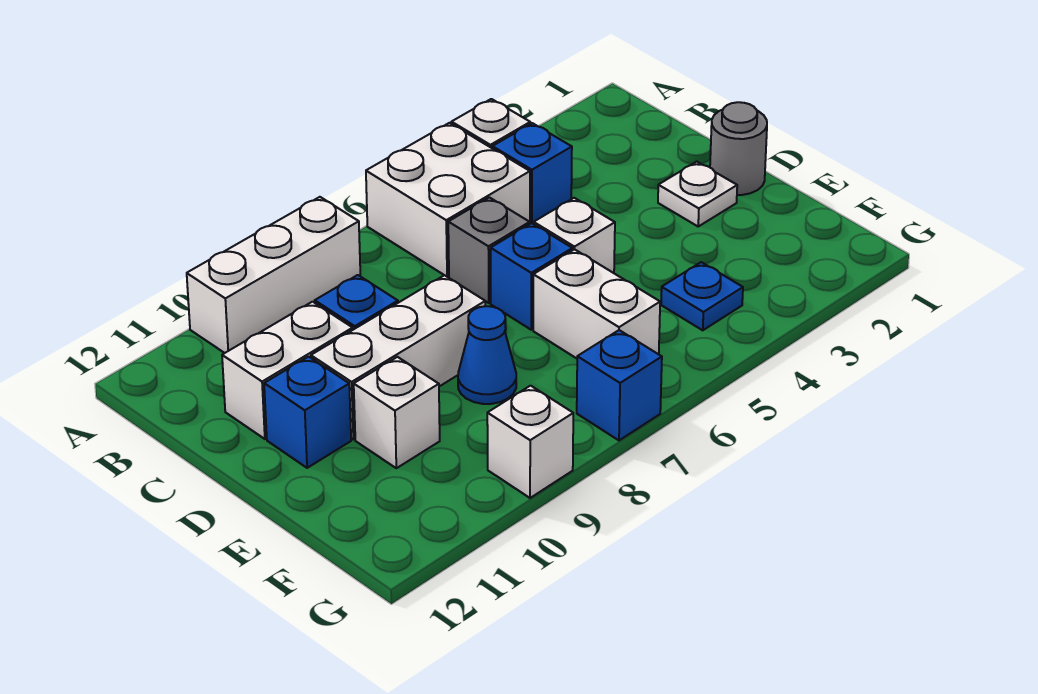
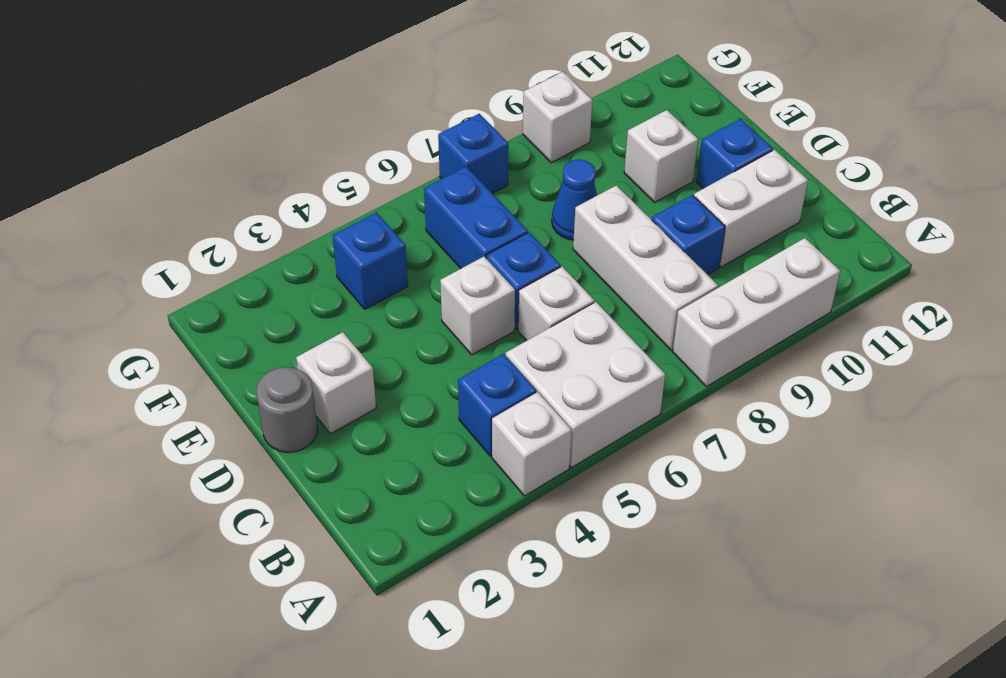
grey brick C6 level 1 -> white brick C6 level 1
white plate D2 level 1 -> white brick D2 level 1
white brick D8:D10 level 1 -> white brick B8:D8 level 1
white brick E6:F6 level 1 -> blue brick E6:F6 level 1
blue plate F4 level 1 -> blue brick F4 level 1

